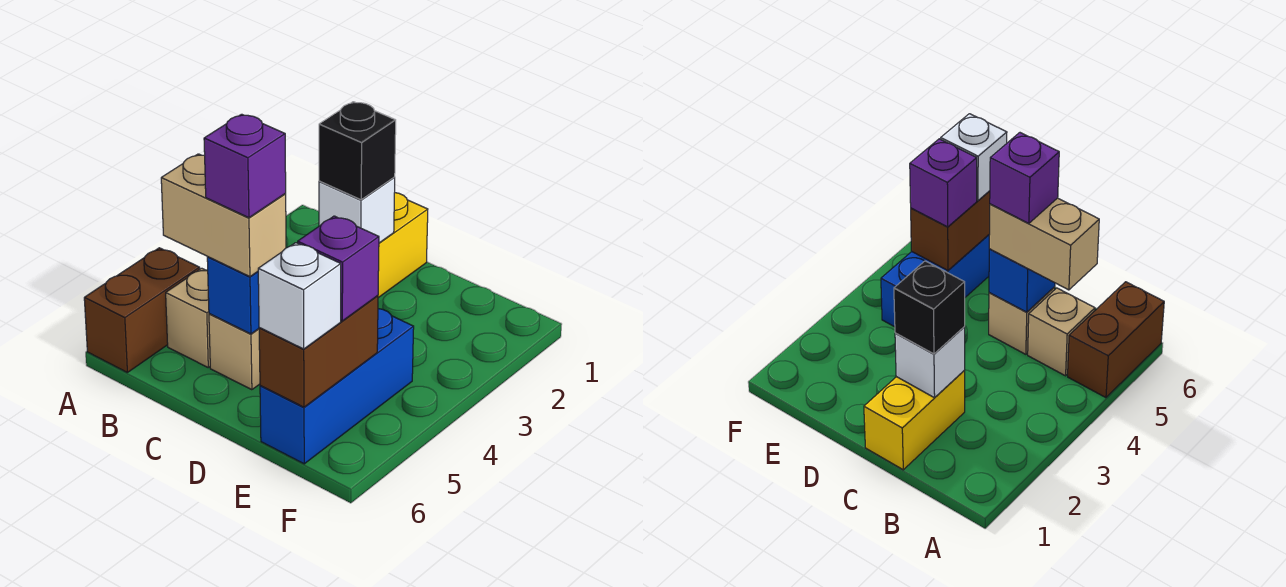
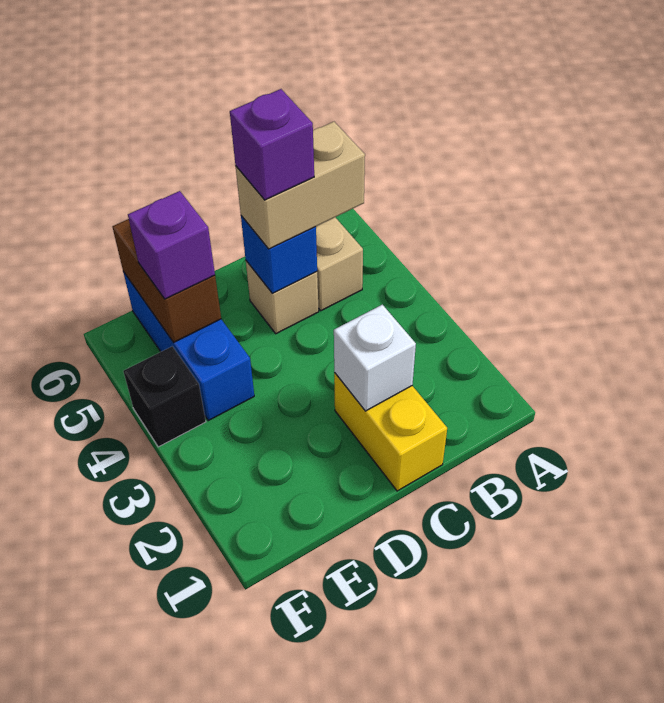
brown brick A5:A6 level 1 -> none
black brick C2 level 3 -> black brick F4 level 1
white brick E6 level 3 -> none

